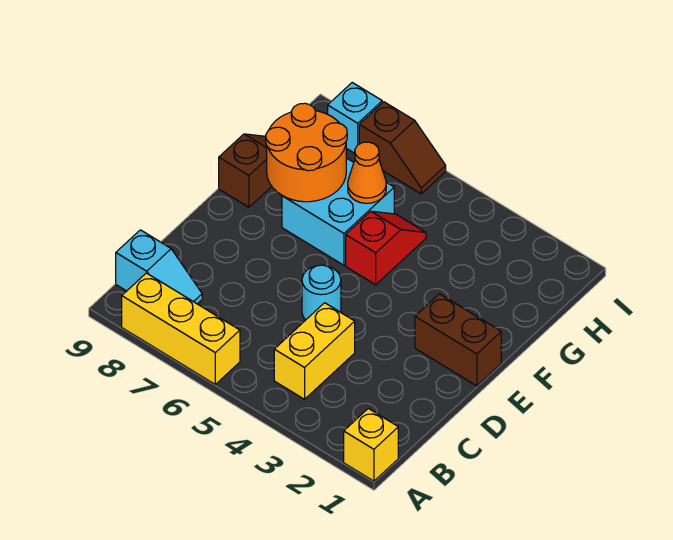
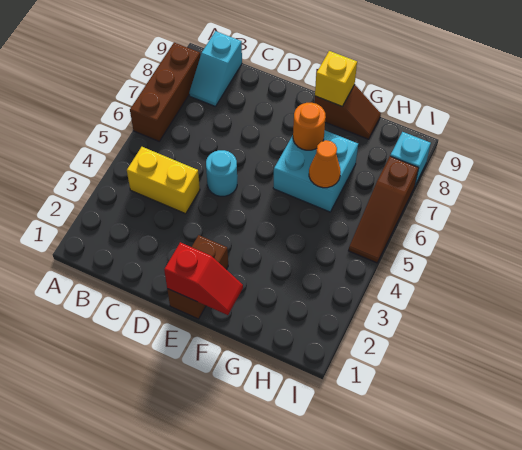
yellow brick A1 level 1 -> yellow brick F9 level 2
yellow brick A6:A8 level 1 -> brown brick A6:A8 level 1
red slope F5:G5 level 1 top F -> red slope E1:F1 level 2 top E
orange round brick F7:G8 level 2 -> orange round brick F7 level 2
brown slope I6:I7 level 1 top 7 -> brown slope I5:I7 level 1 top 7

